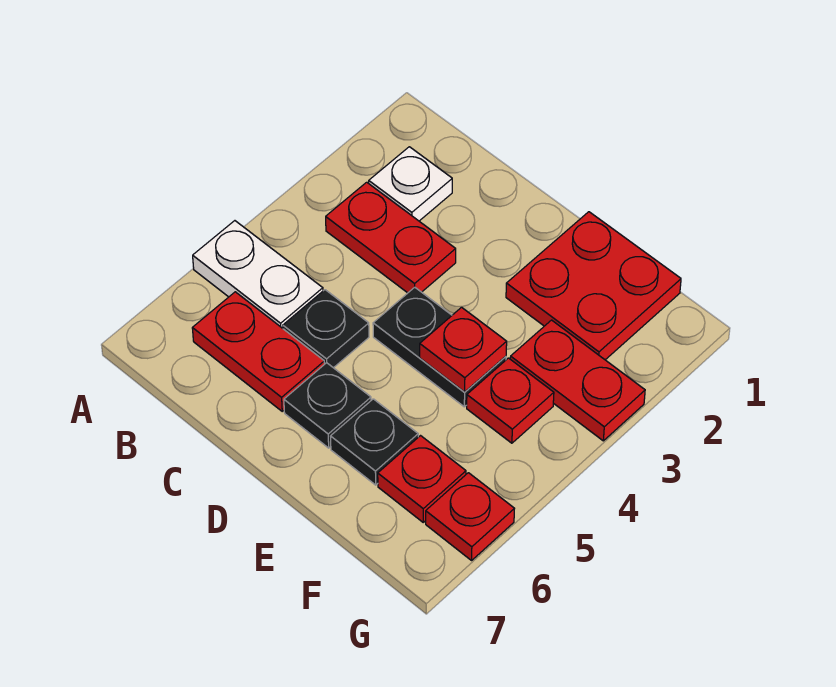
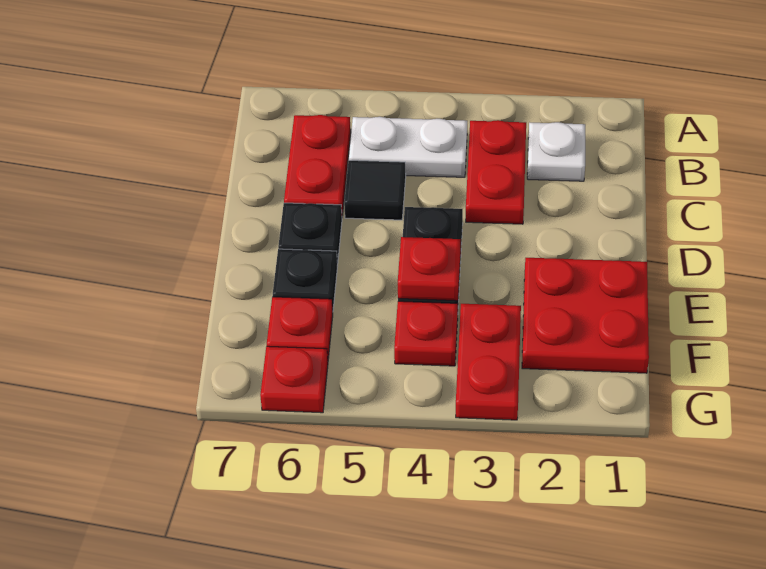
white plate A5:B5 level 1 -> white plate B4:B5 level 1
black plate C5 level 1 -> black tile C5 level 1

